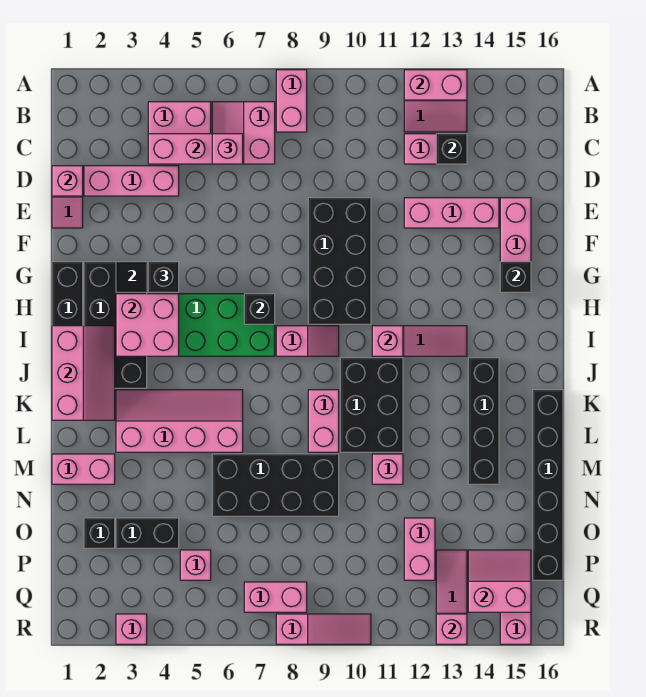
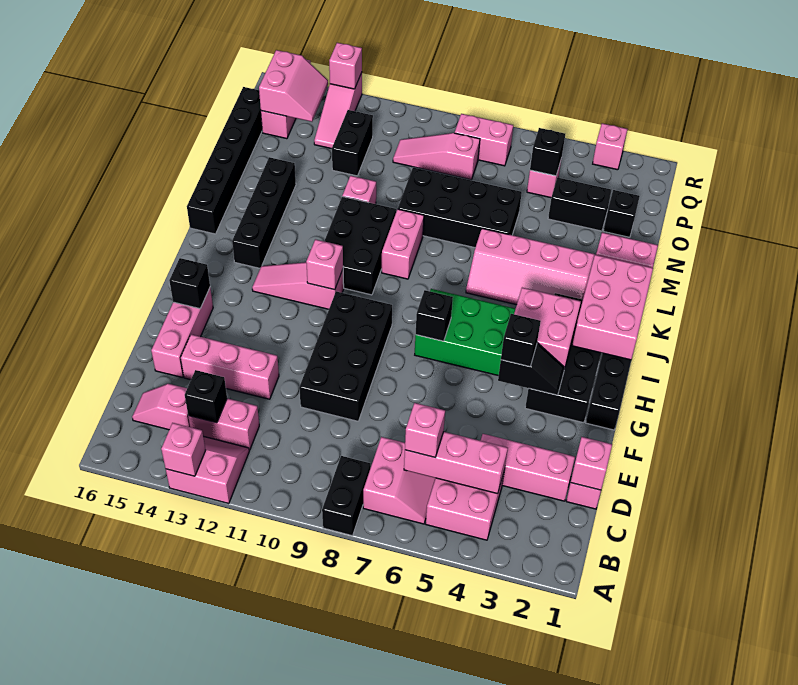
pink brick A8:B8 level 1 -> black brick A8:B8 level 1
pink brick A12:A13 level 2 -> pink brick A13 level 2
pink slope I1:K2 level 2 top 1 -> pink brick I1:K2 level 2
pink slope I8:I9 level 1 top 8 -> pink slope C14:C15 level 1 top 14
pink brick O12:P12 level 1 -> black brick O12:P12 level 1
none -> black brick P5 level 2
pink slope P14:Q15 level 2 top Q -> pink slope P14:Q15 level 2 top 15
pink slope R8:R10 level 1 top 8 -> pink slope P8:P10 level 1 top 8

